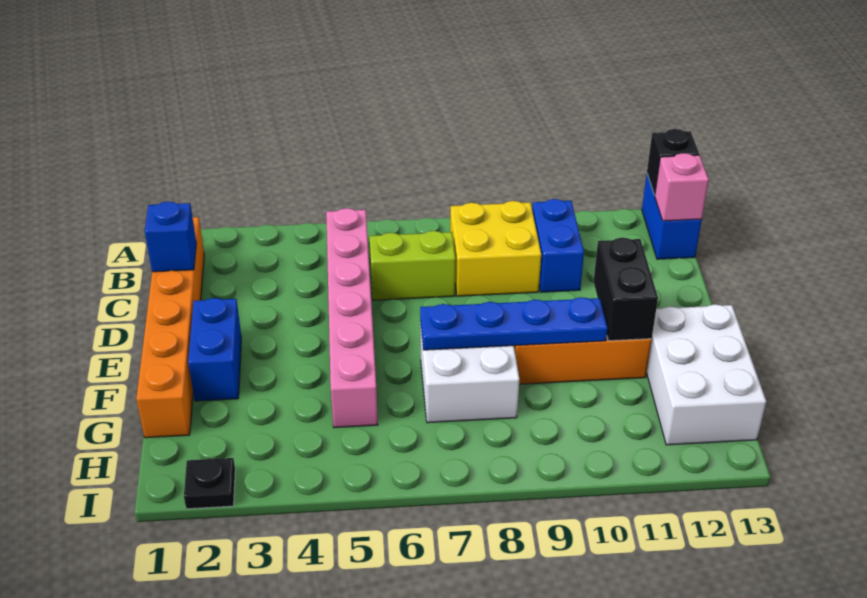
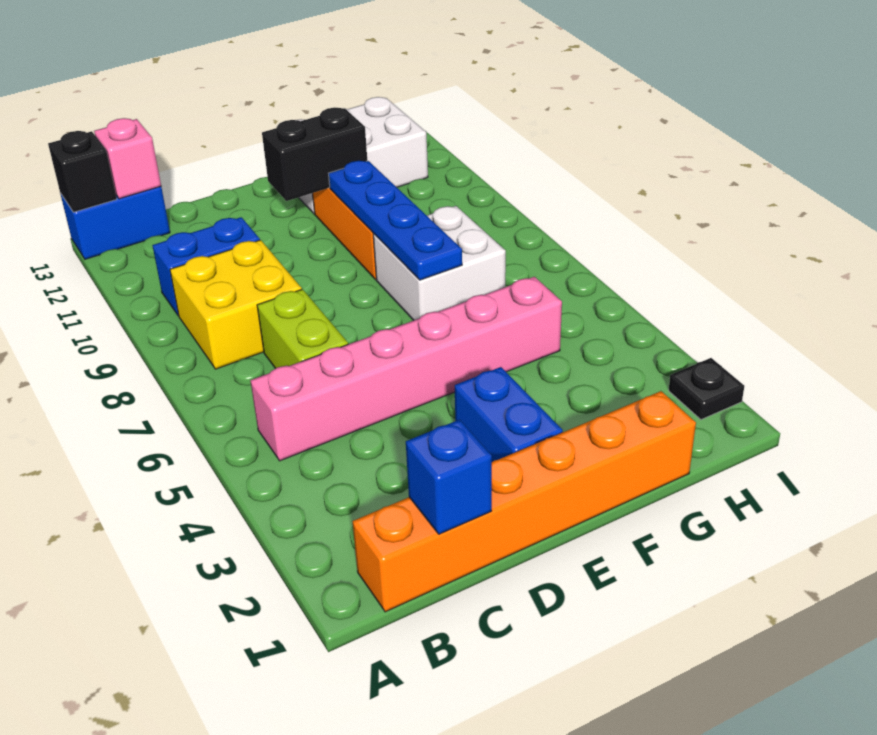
blue brick E2:F2 level 1 -> blue brick E2:E3 level 1

